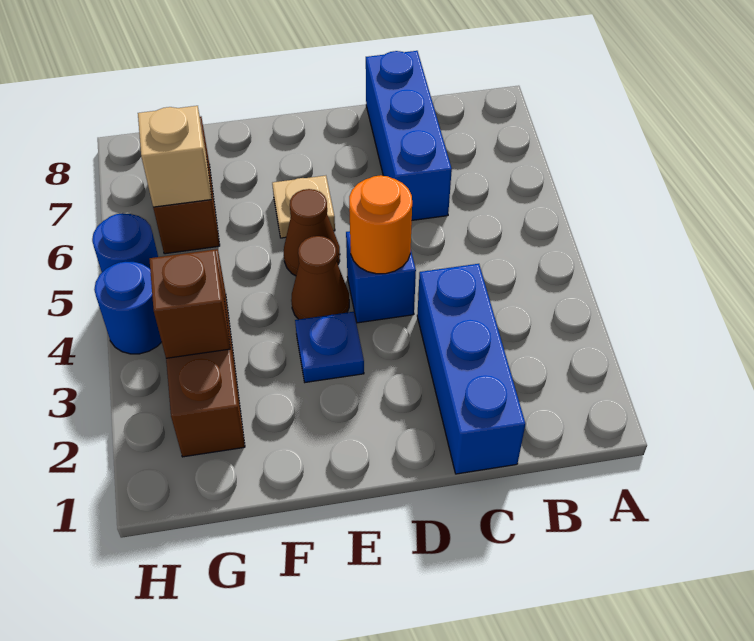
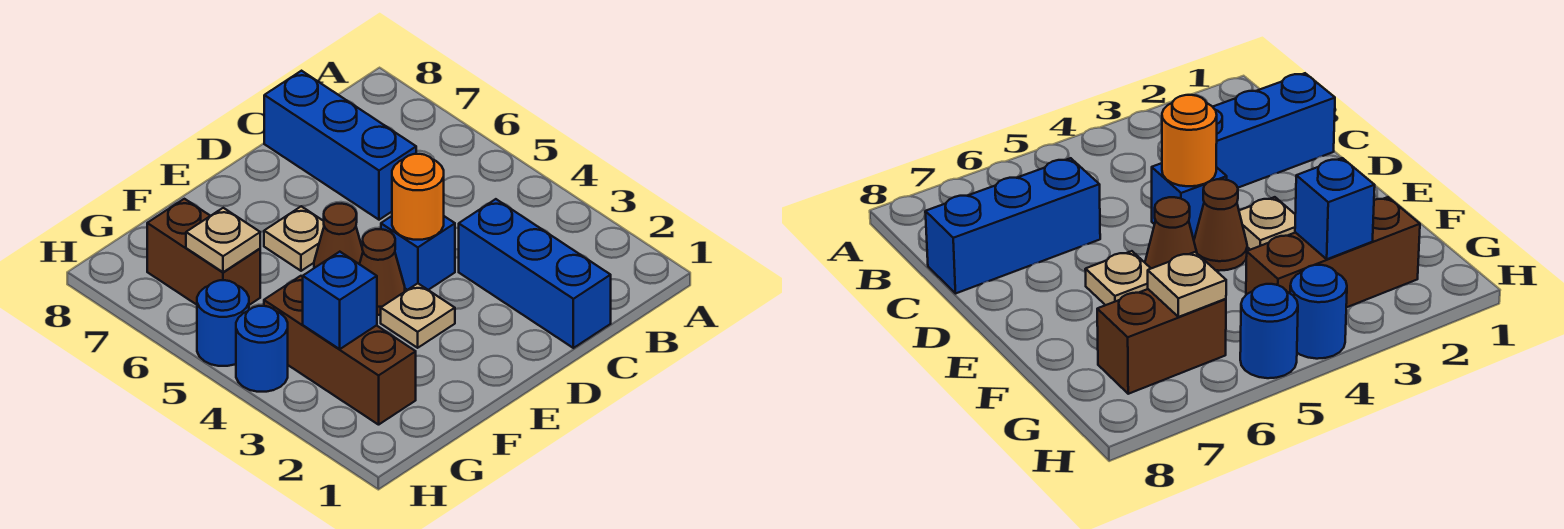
blue plate E3 level 1 -> tan plate E3 level 1
brown brick G3 level 2 -> blue brick G3 level 2
tan brick G6 level 2 -> tan plate G6 level 2

